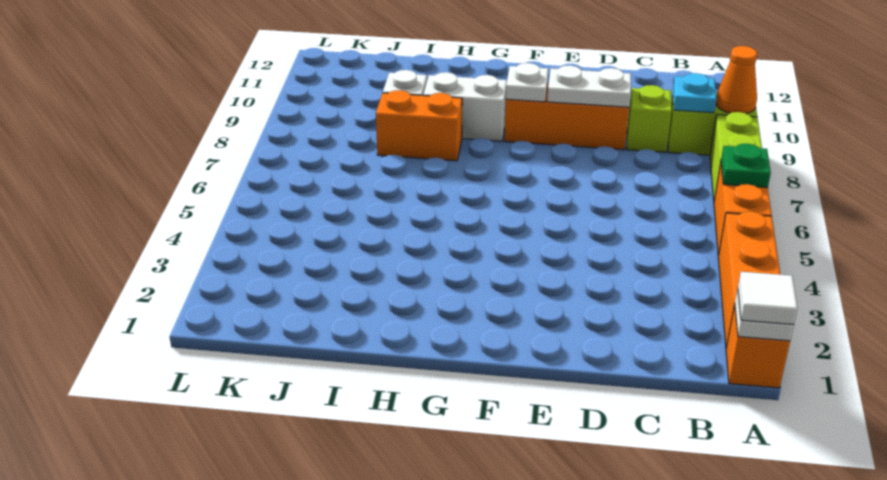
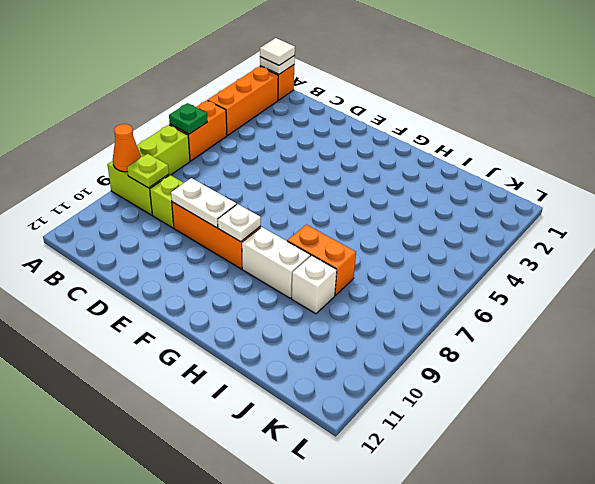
cyan plate B9 level 2 -> lime plate B9 level 2

